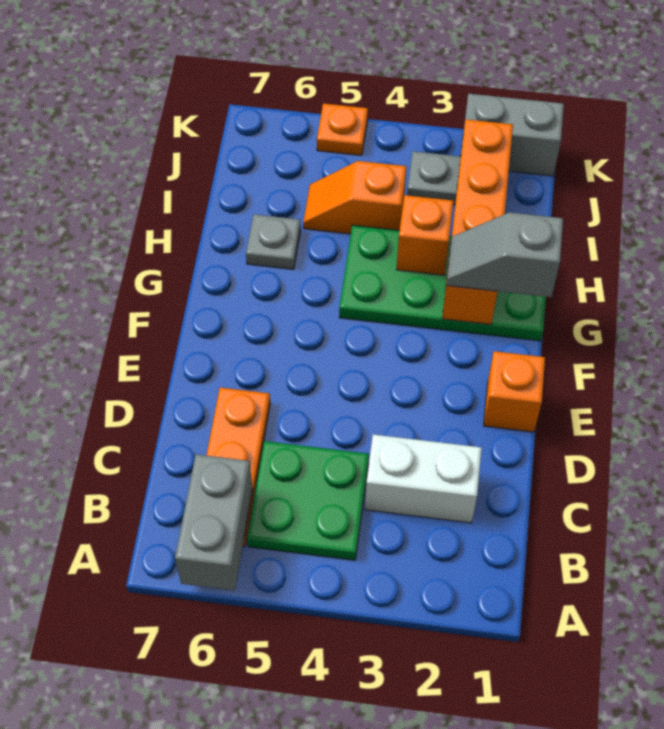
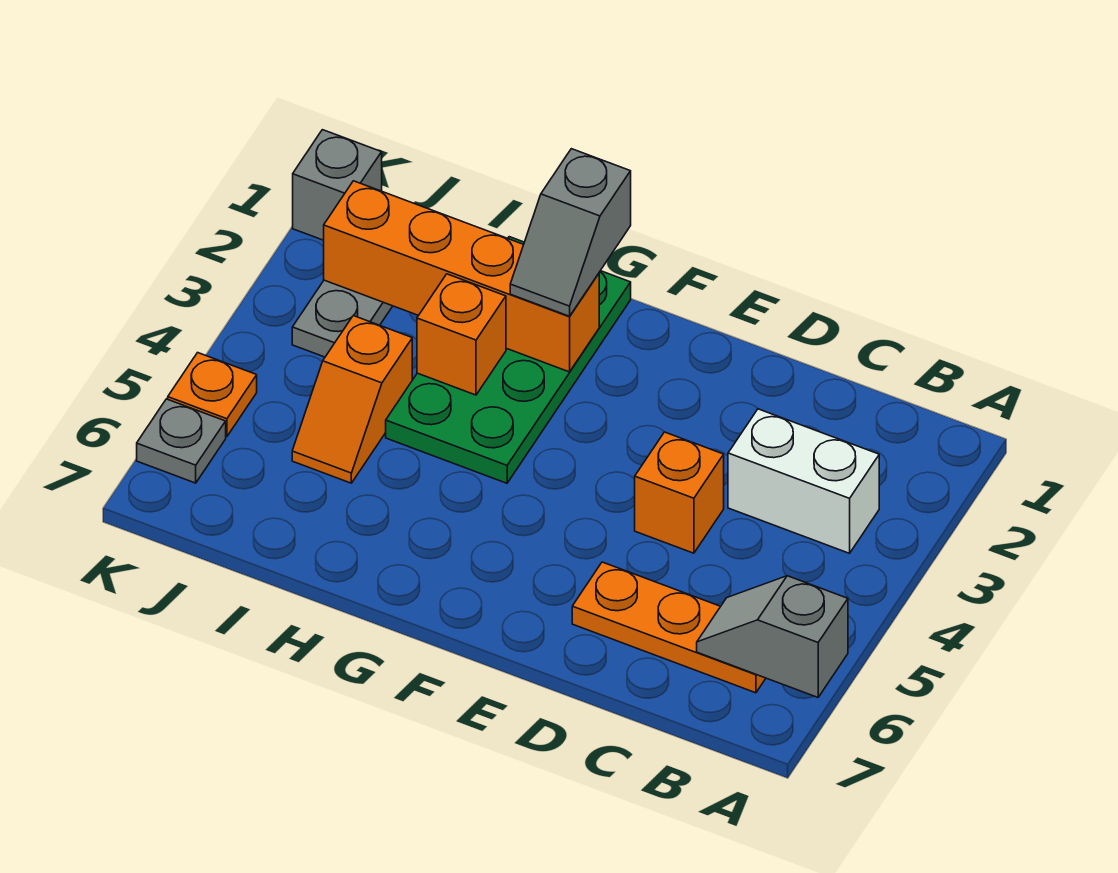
grey brick A6:B6 level 2 -> grey slope A6:B6 level 2 top A
green plate B4:C5 level 1 -> none
white brick C2:C3 level 1 -> white brick B3:C3 level 1
orange brick E1 level 1 -> orange brick D4 level 1
grey plate H6 level 1 -> grey plate K6 level 1
grey brick K1:K2 level 1 -> grey brick K1 level 1

